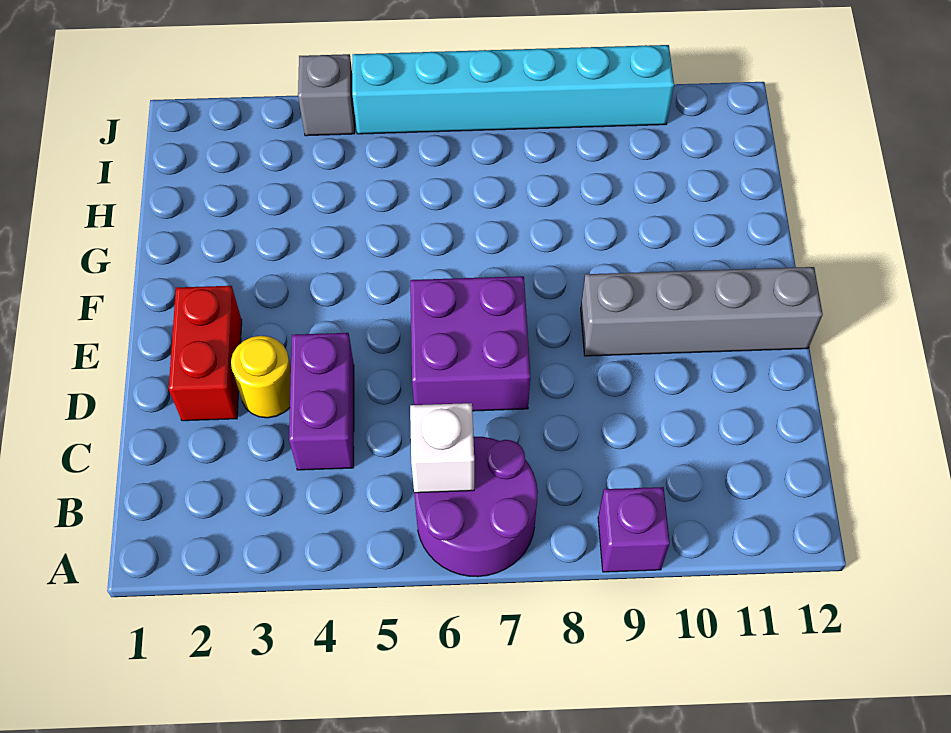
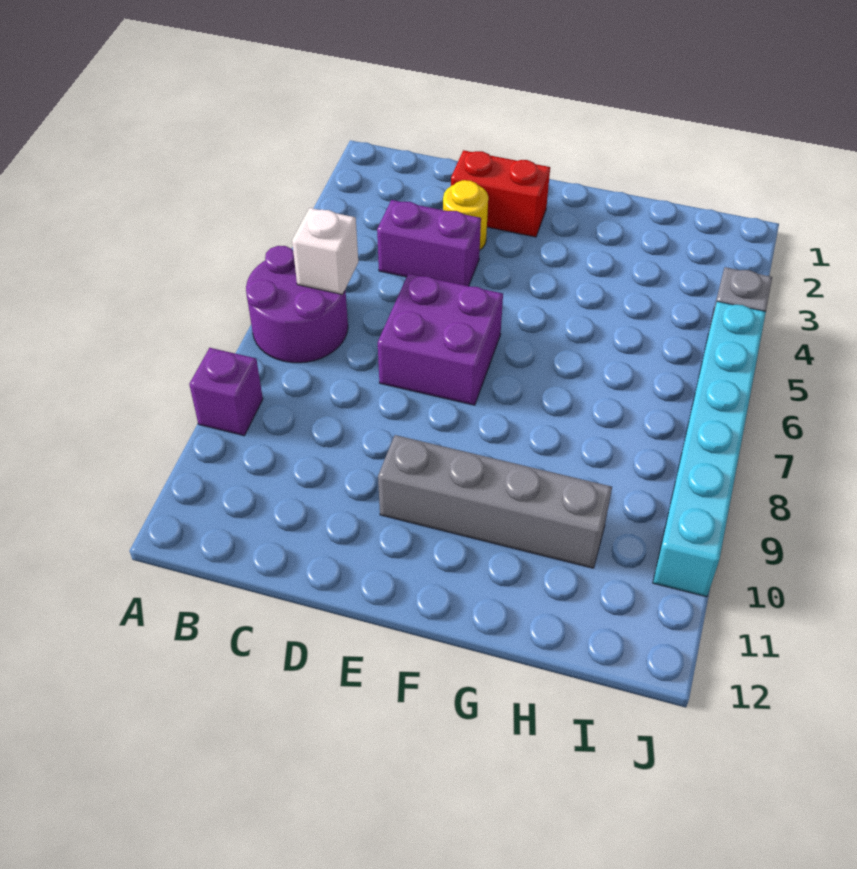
grey brick E9:E12 level 1 -> grey brick E10:H10 level 1

